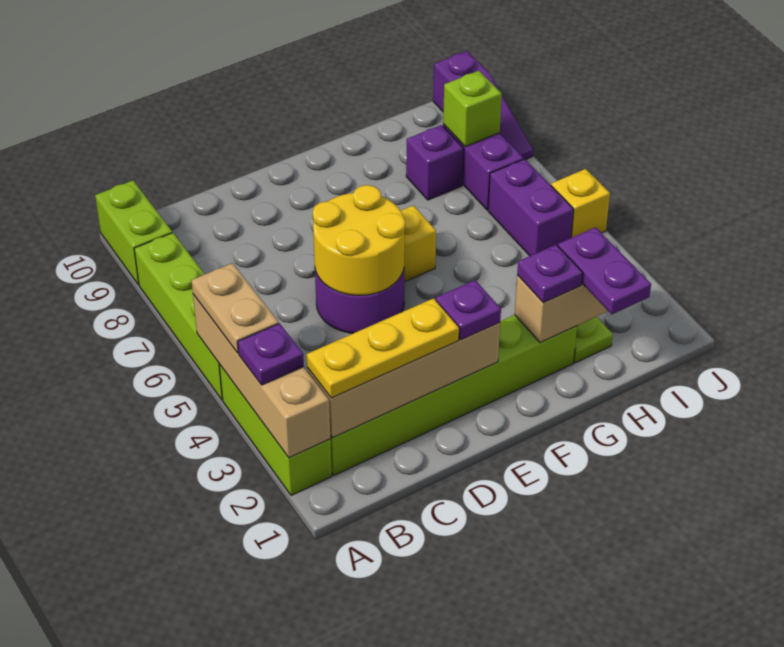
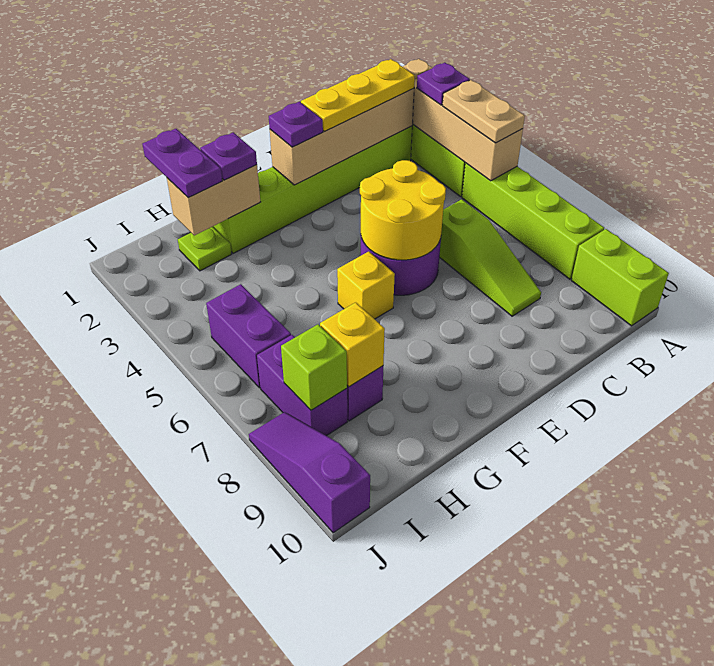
none -> lime slope C6:C8 level 1 top 6
yellow brick J5 level 1 -> yellow brick H8 level 2

